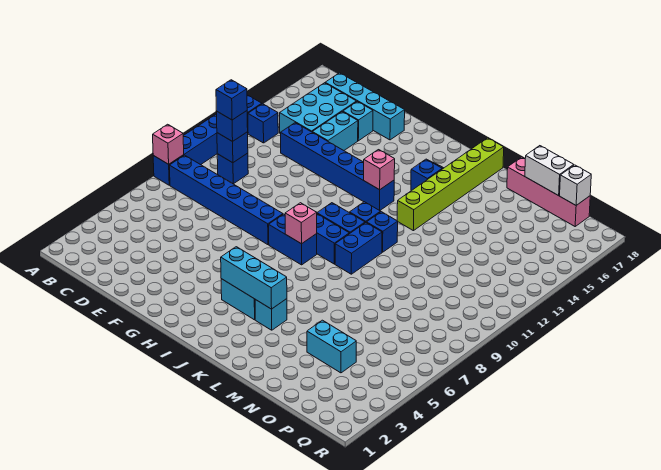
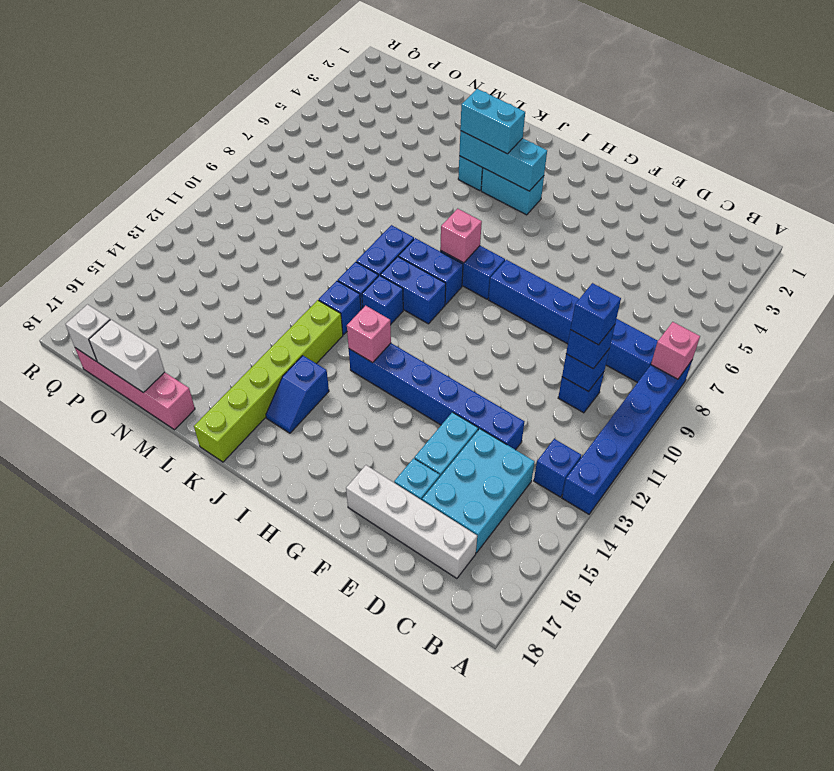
cyan brick C17:F17 level 1 -> white brick C17:F17 level 1
none -> blue brick K12 level 1
cyan brick N4:O4 level 1 -> cyan brick J4:K4 level 3

